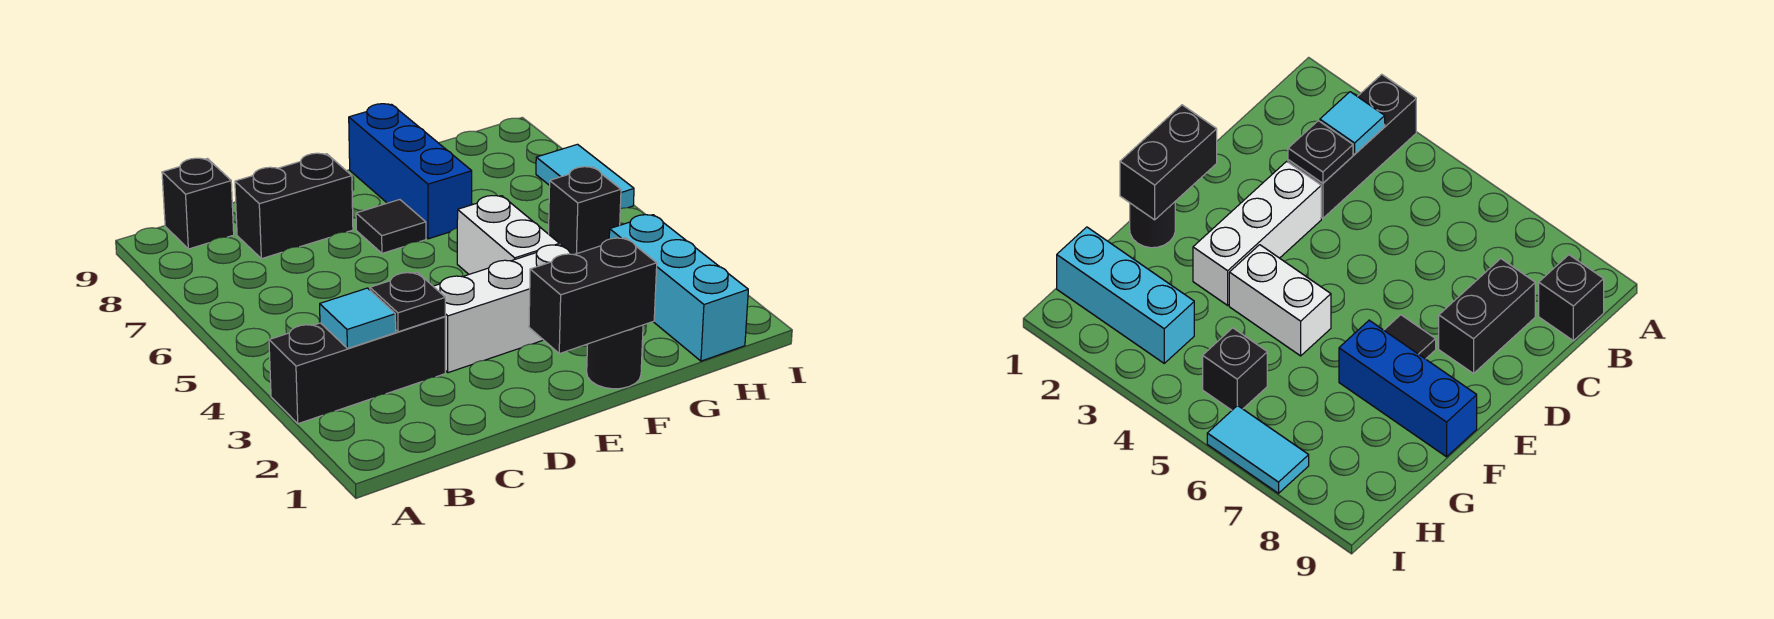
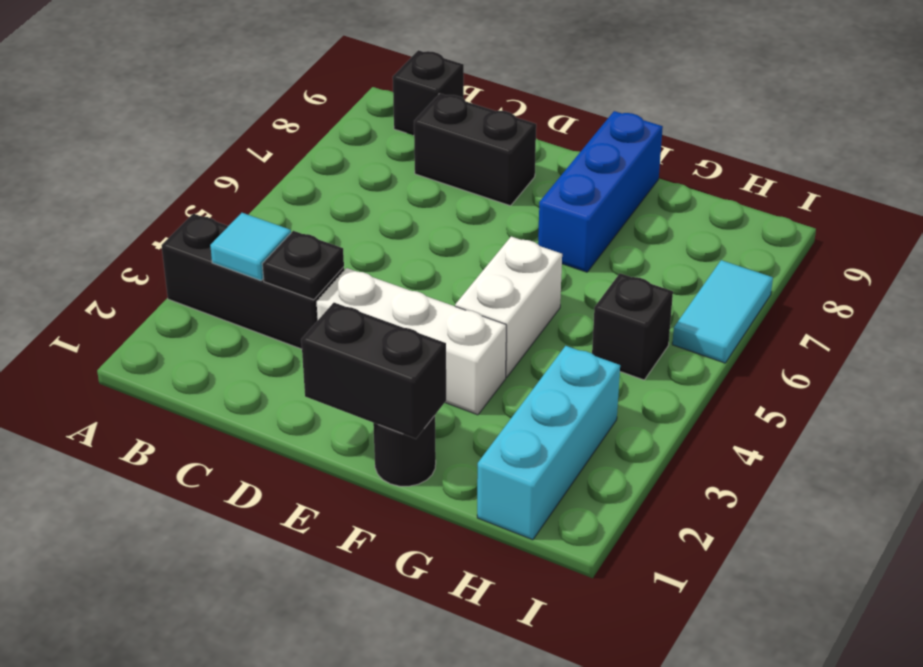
black tile E7 level 1 -> none

